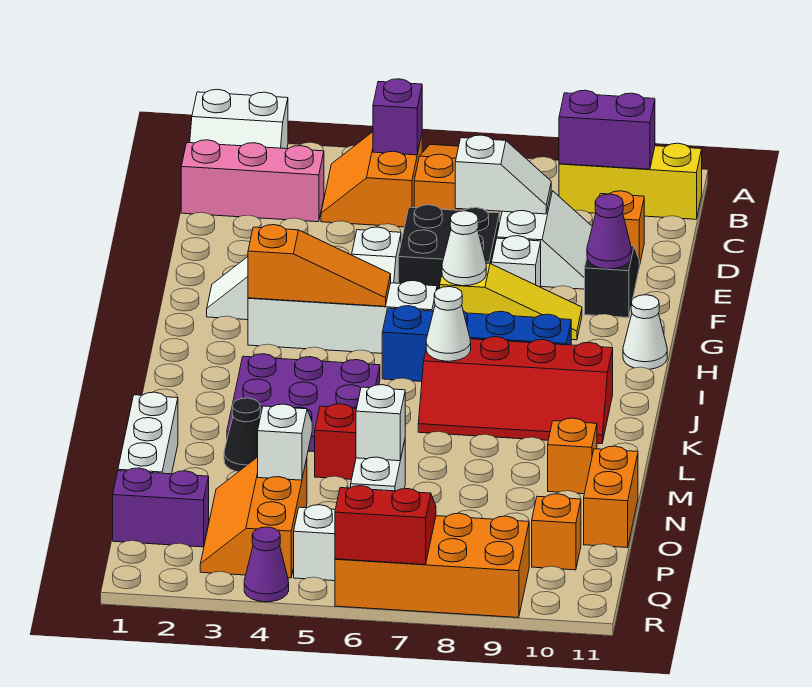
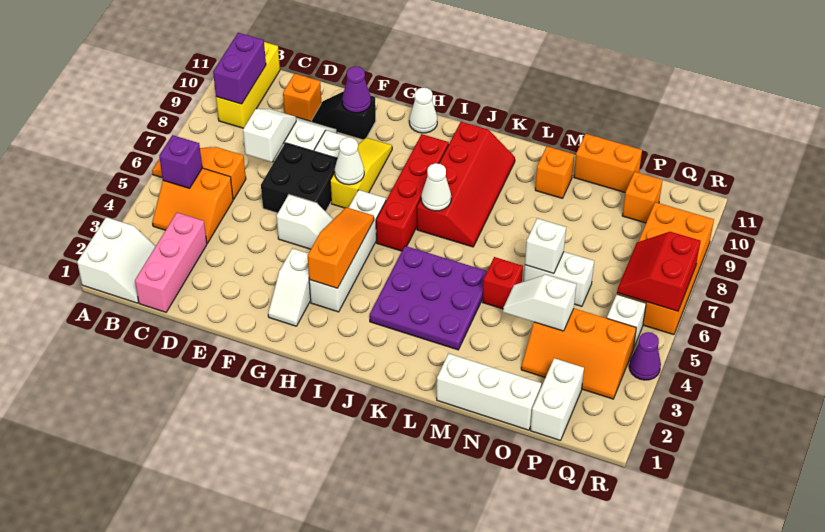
blue brick I6:I9 level 1 -> red brick I6:I9 level 1
black cone M3 level 1 -> none
purple brick P1:P2 level 1 -> white brick P1:P2 level 1

